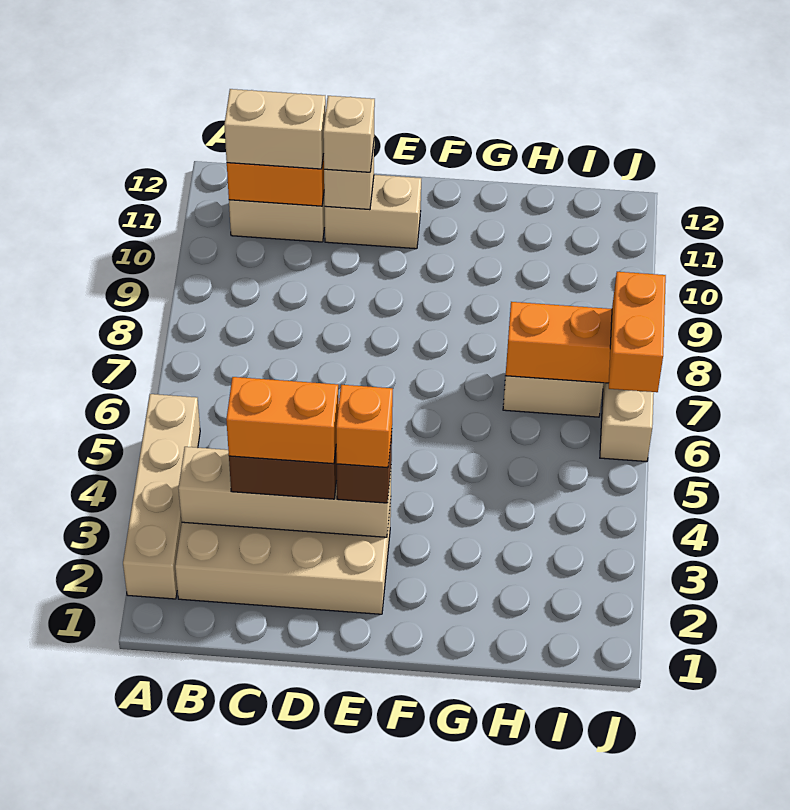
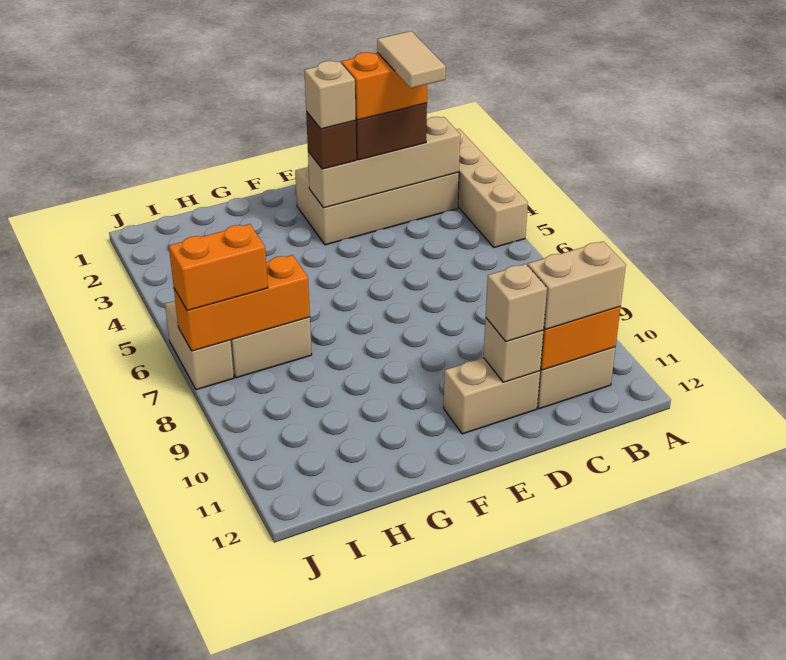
none -> tan tile C3:C4 level 5
orange brick E3 level 4 -> tan brick E3 level 4
orange brick J6:J7 level 3 -> orange brick I7:J7 level 3

